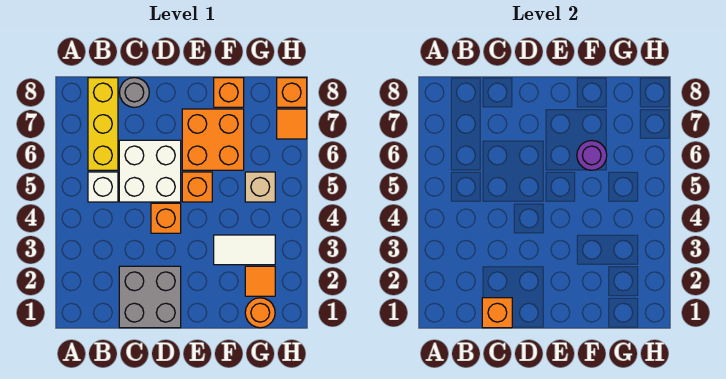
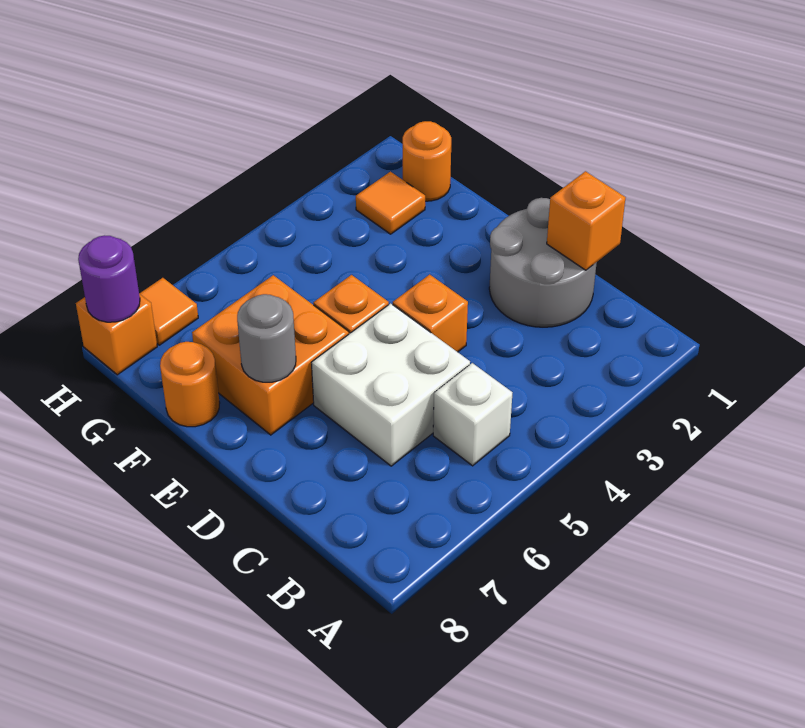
yellow brick B6:B8 level 1 -> none
grey brick C1:D2 level 1 -> grey round brick C1:D2 level 1
grey round brick C8 level 1 -> grey round brick E7 level 2
white tile F3:G3 level 1 -> none
purple round brick F6 level 2 -> purple round brick H8 level 2
orange brick F8 level 1 -> orange round brick F8 level 1
tan brick G5 level 1 -> none

